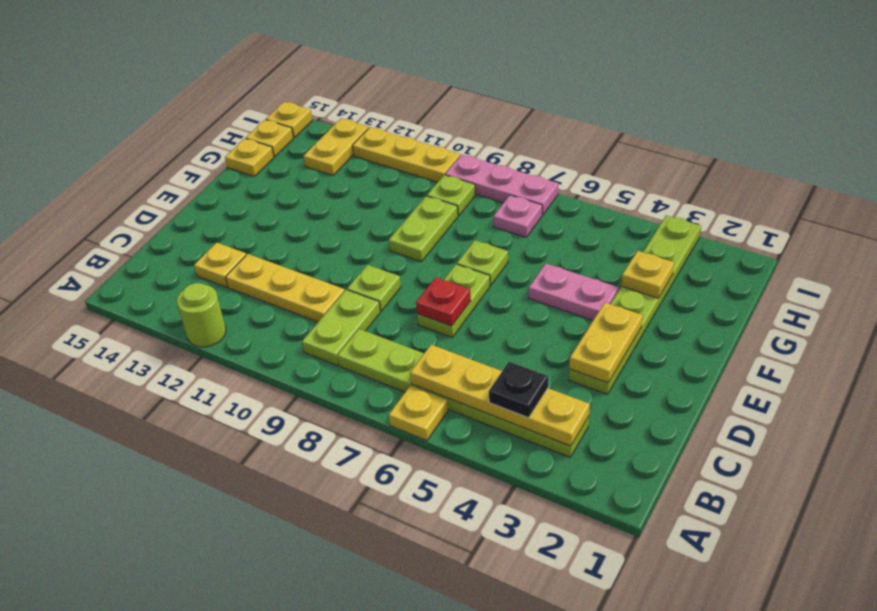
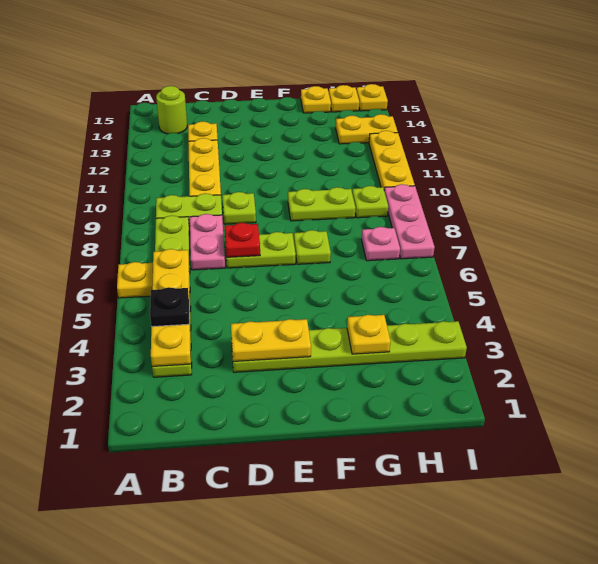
lime round brick A12 level 1 -> lime round brick B14 level 1
pink plate F4:F5 level 1 -> pink plate C7:C8 level 1

